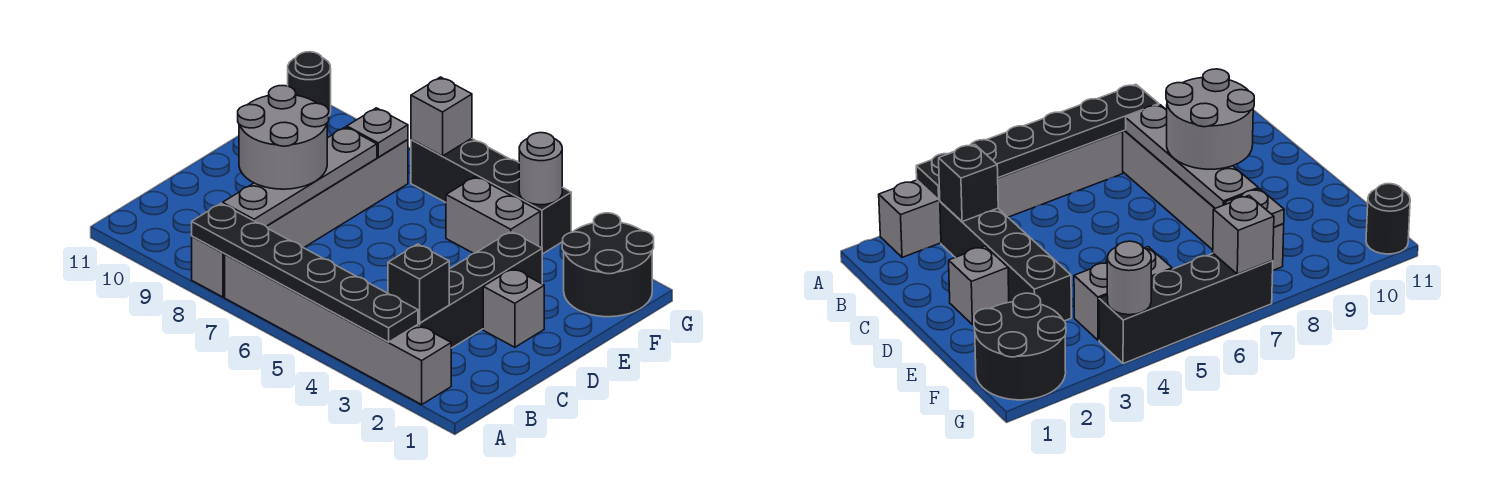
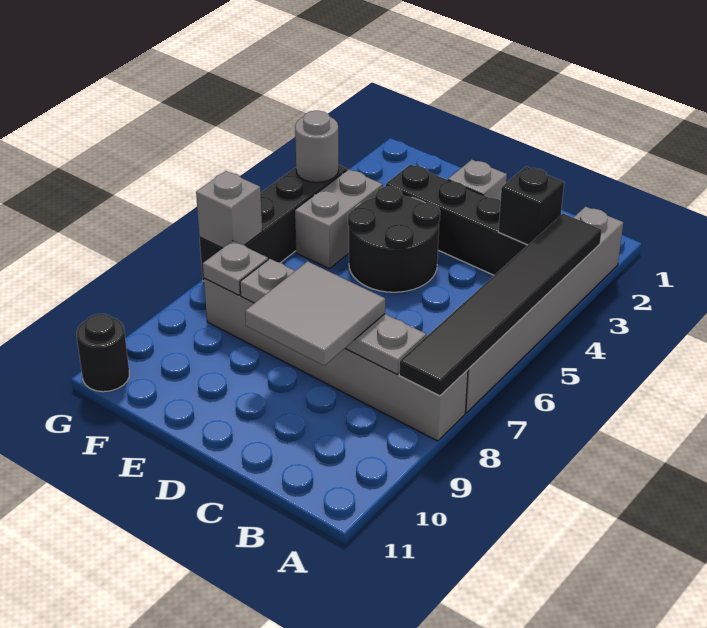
black plate A3:A8 level 2 -> black tile A3:A8 level 2
grey round brick C8:D9 level 3 -> grey tile C8:D9 level 3
black round brick F1:G2 level 1 -> black round brick D4:E5 level 1

